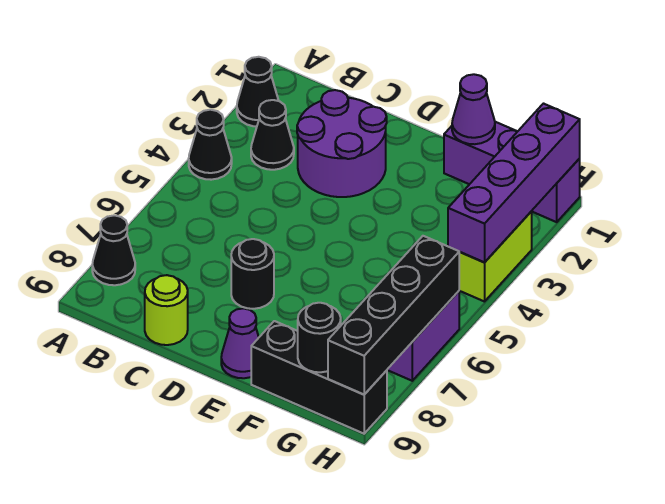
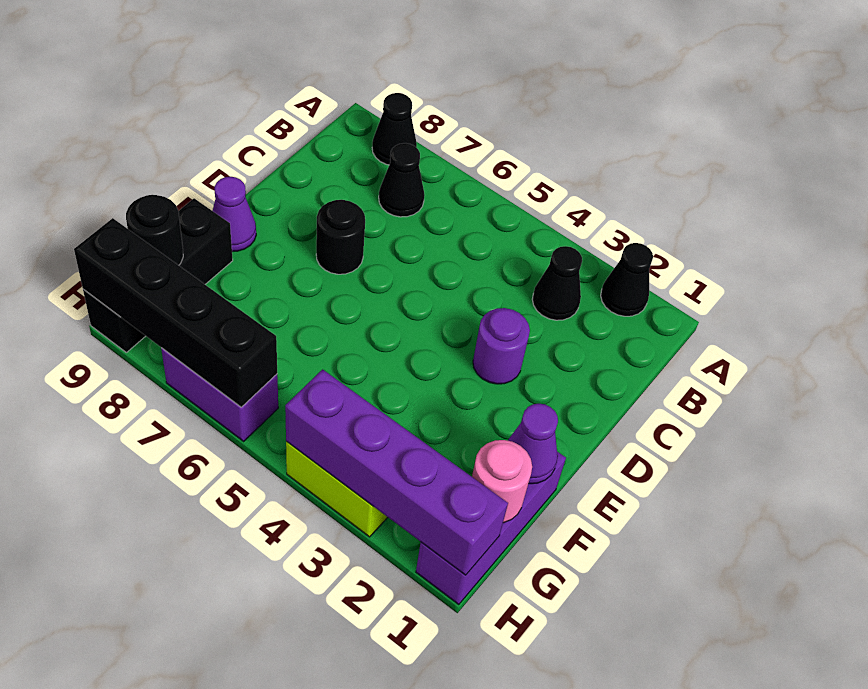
black cone A4 level 1 -> black cone B7 level 1
purple round brick C2:D3 level 1 -> purple round brick D3 level 1
lime round brick C9 level 1 -> none
none -> pink round brick G1 level 2

